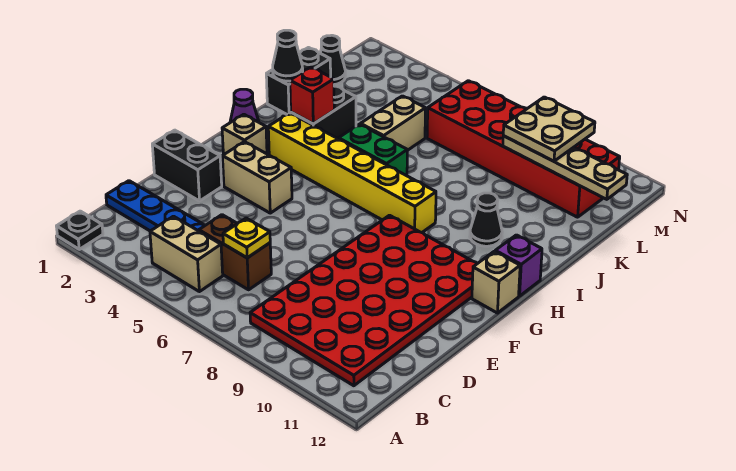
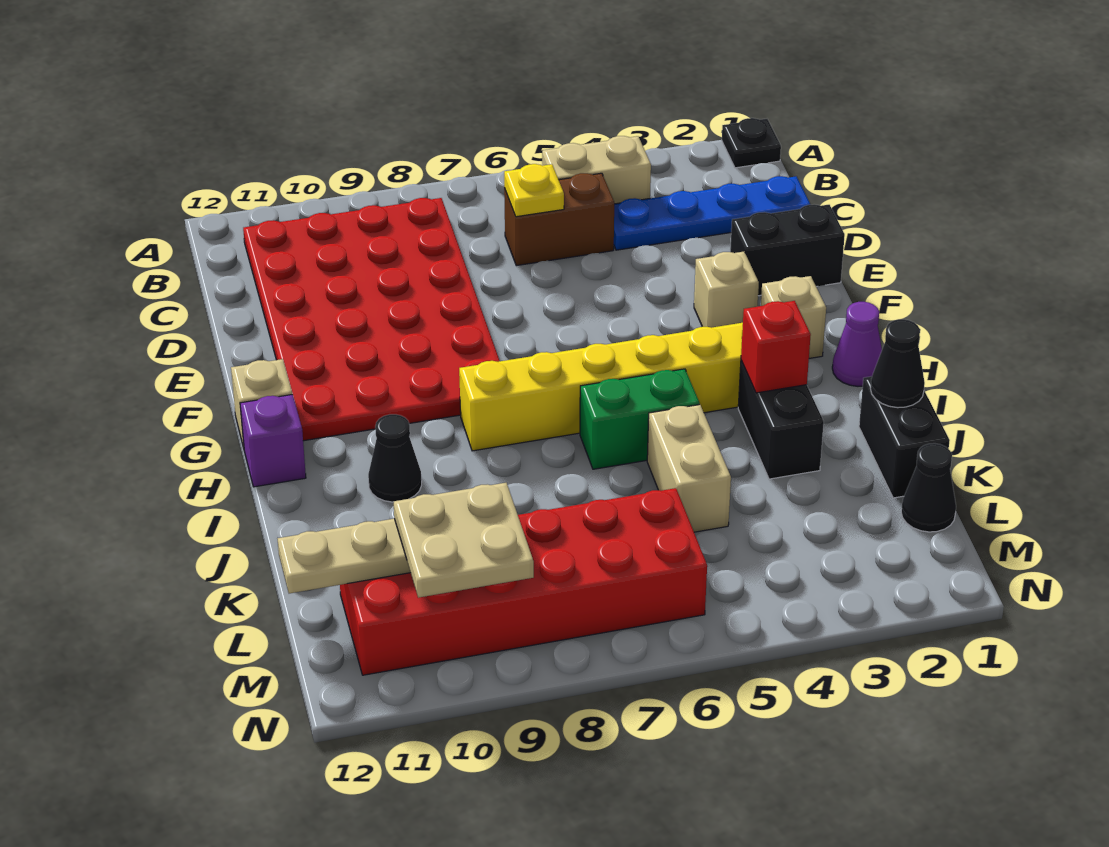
tan brick F3:F4 level 1 -> tan brick F3 level 1

